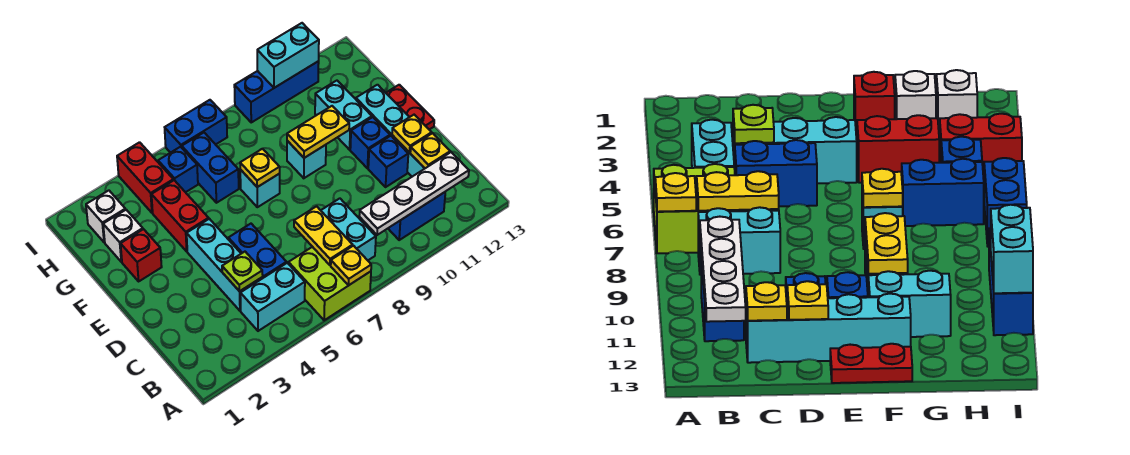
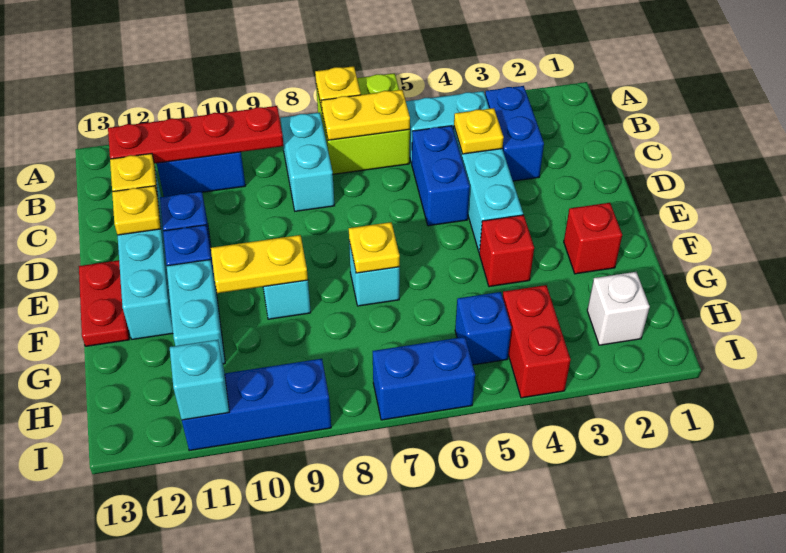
yellow plate B7:C7 level 2 -> yellow plate B6:B7 level 2
white plate B9:B12 level 2 -> red plate B9:B12 level 2
lime plate C4 level 2 -> yellow plate C4 level 2
red brick F4:G4 level 1 -> red brick F4 level 1
white brick G2 level 1 -> none
blue brick G6:H6 level 1 -> blue brick B3:C3 level 1
cyan brick I10:I11 level 2 -> cyan brick I11 level 2

